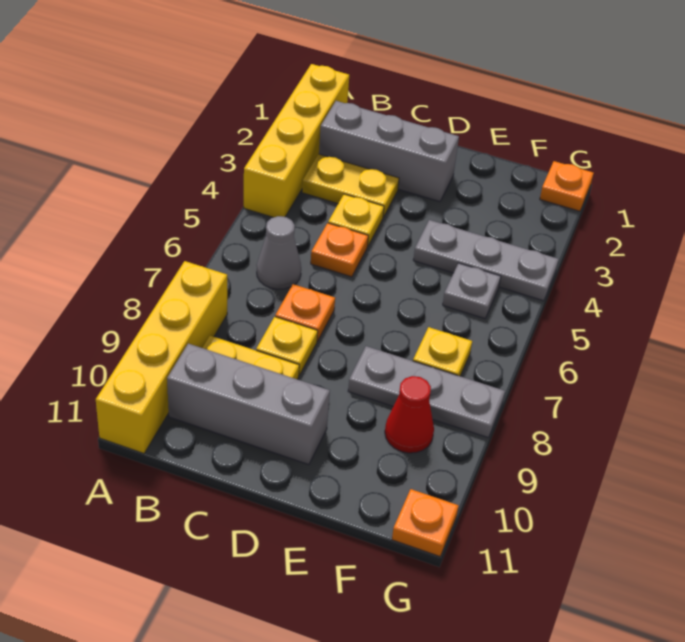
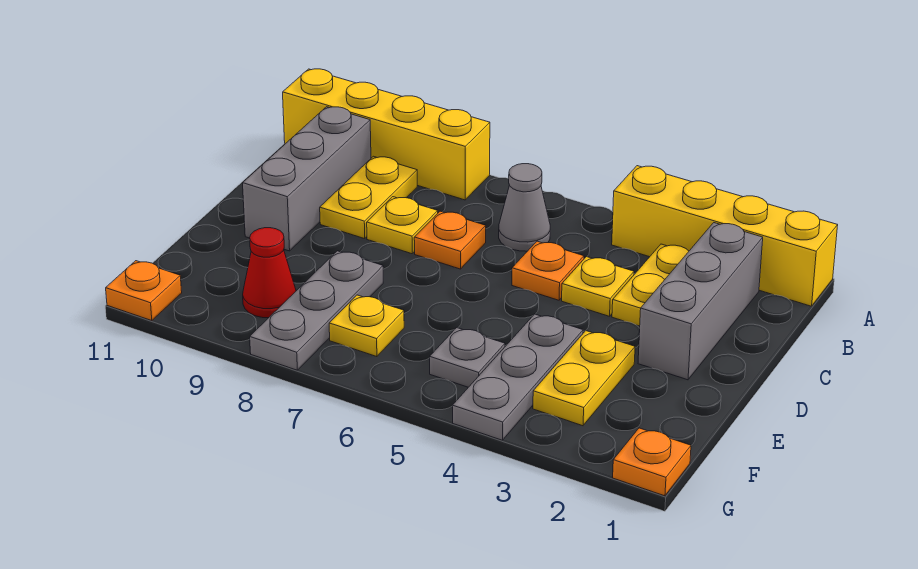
none -> yellow plate E3:F3 level 1

